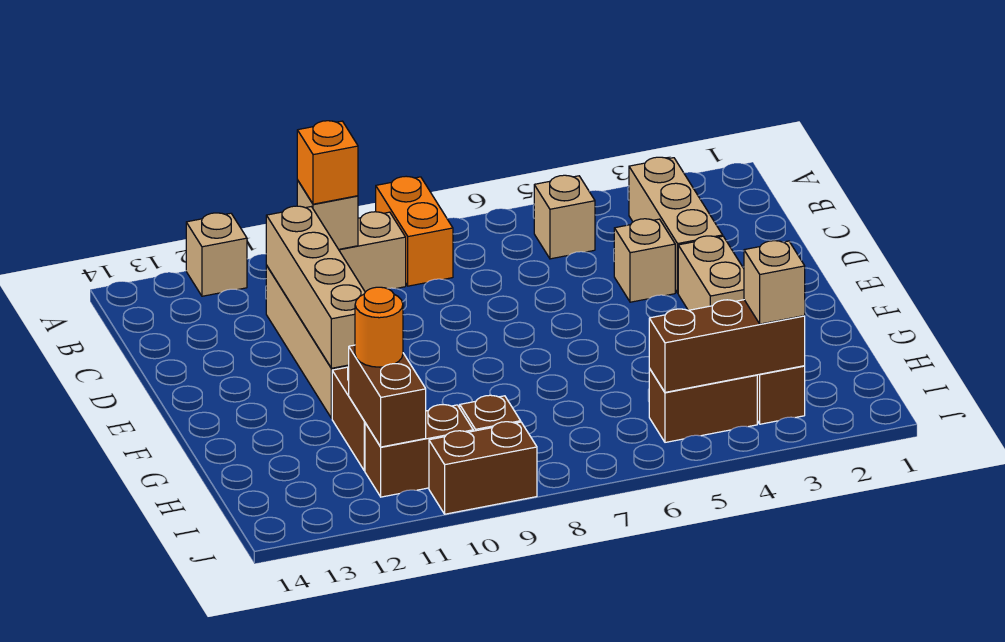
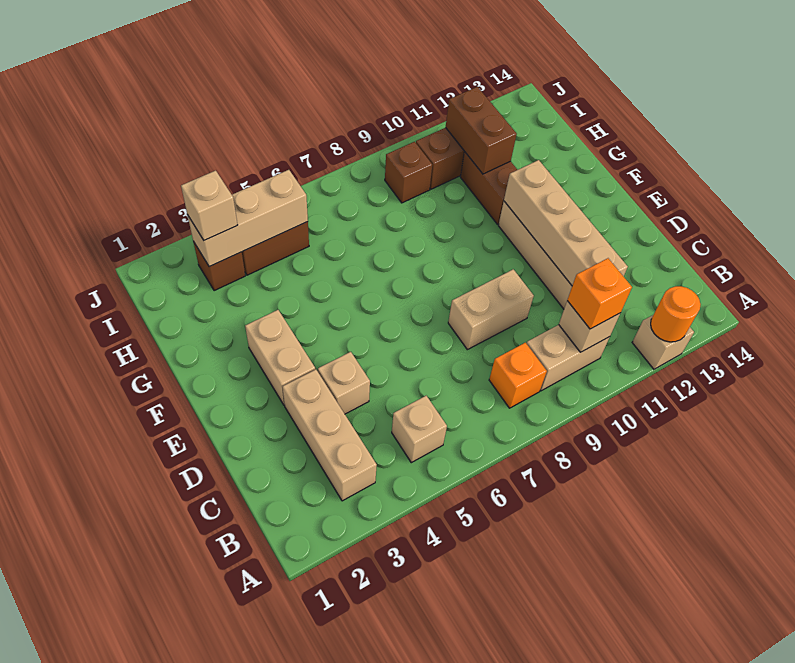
orange brick A8:B8 level 1 -> orange brick B8 level 1
none -> tan brick D8:D9 level 1
orange round brick H11 level 3 -> orange round brick A12 level 2
brown brick I3:I5 level 2 -> tan brick I3:I5 level 2
brown brick J9:J10 level 1 -> none

